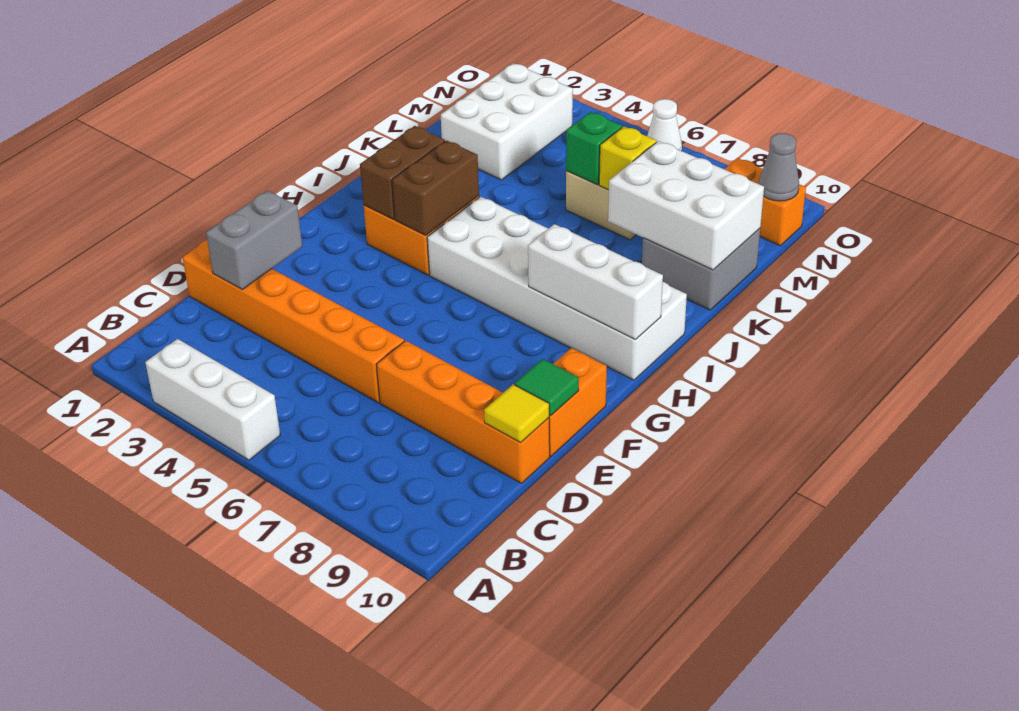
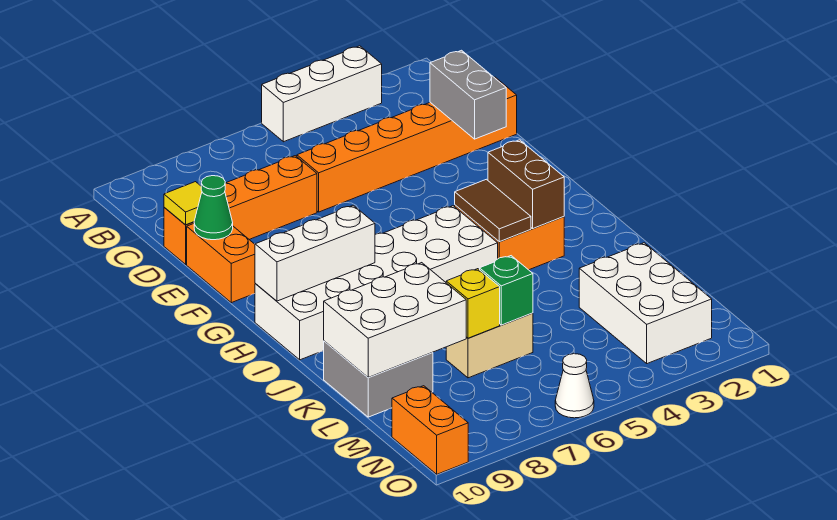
green tile E10 level 2 -> green cone E10 level 2
brown brick H4:I4 level 2 -> brown tile H4:I4 level 2
orange brick N9:N10 level 1 -> orange brick N10:O10 level 1
grey cone N10 level 2 -> none

